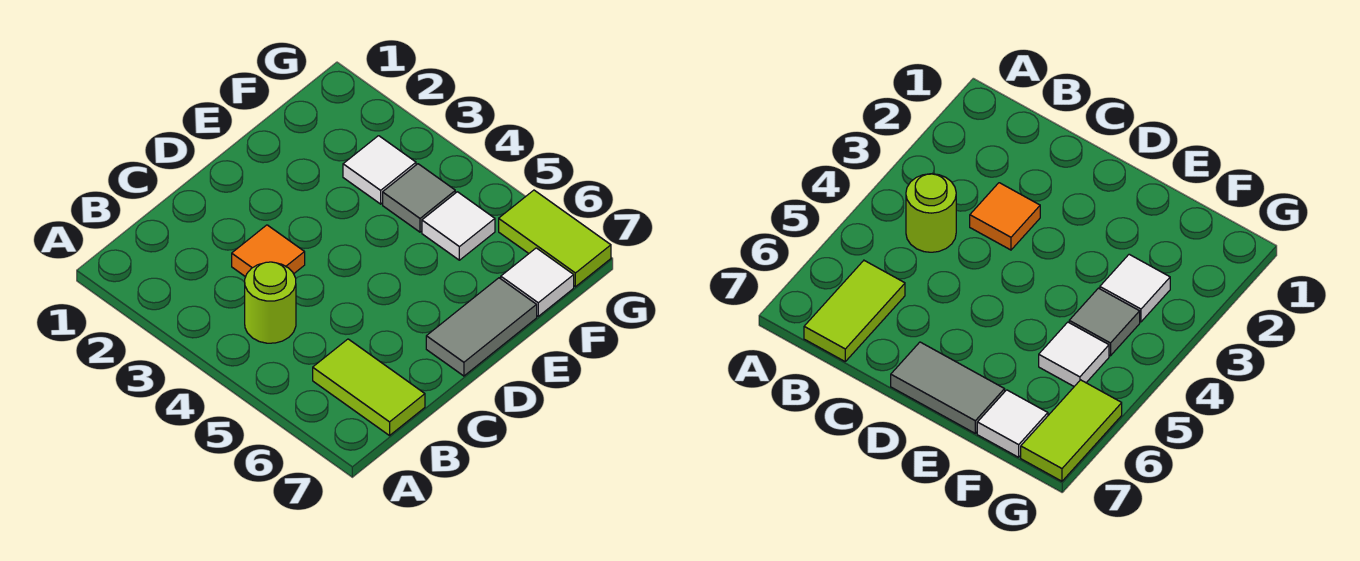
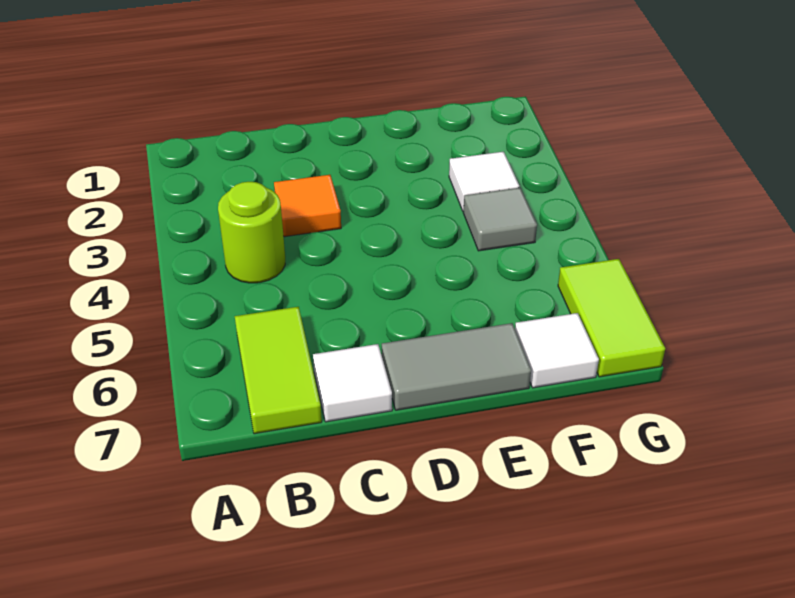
white tile F5 level 1 -> white tile C7 level 1

